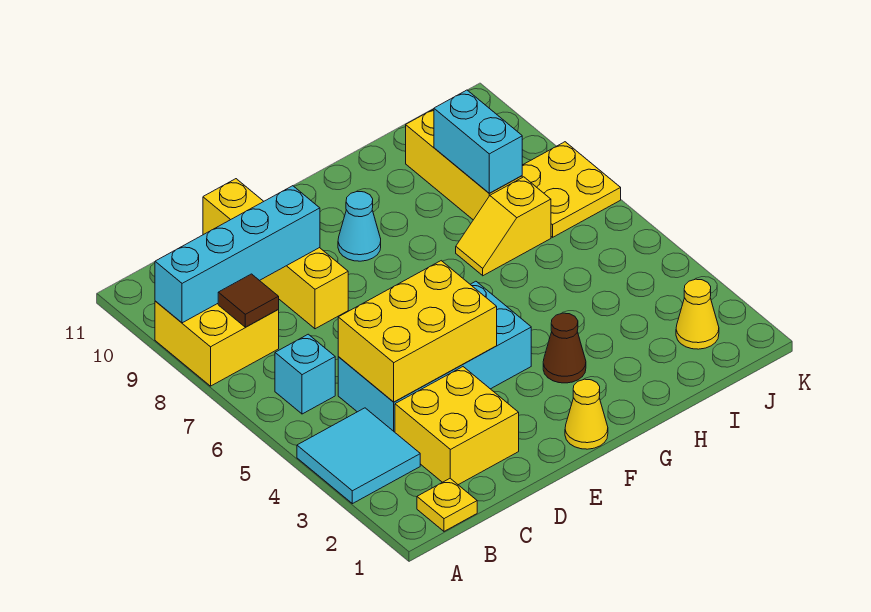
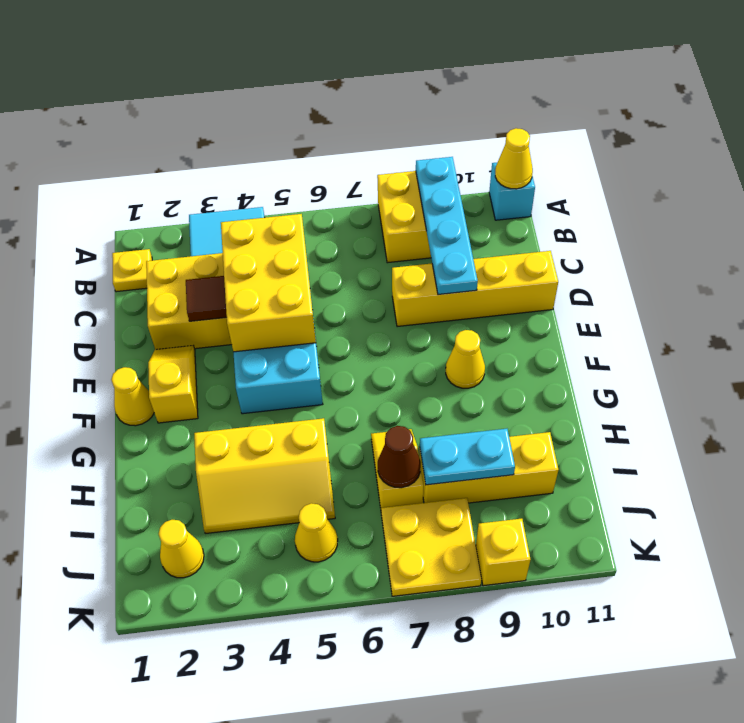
cyan brick A9:D9 level 2 -> cyan plate A9:D9 level 2
none -> yellow cone A11 level 2
cyan brick B6 level 1 -> cyan brick A11 level 1
brown tile B8 level 2 -> brown tile D3 level 2
none -> yellow slope E2:F2 level 1 top F
cyan cone F9 level 1 -> yellow cone F9 level 1
brown cone G3 level 1 -> brown cone I7 level 2
none -> yellow slope H3:I5 level 1 top H
cyan brick I8:I9 level 2 -> cyan plate I8:I9 level 2
none -> yellow cone J5 level 1
none -> yellow brick K9 level 1

